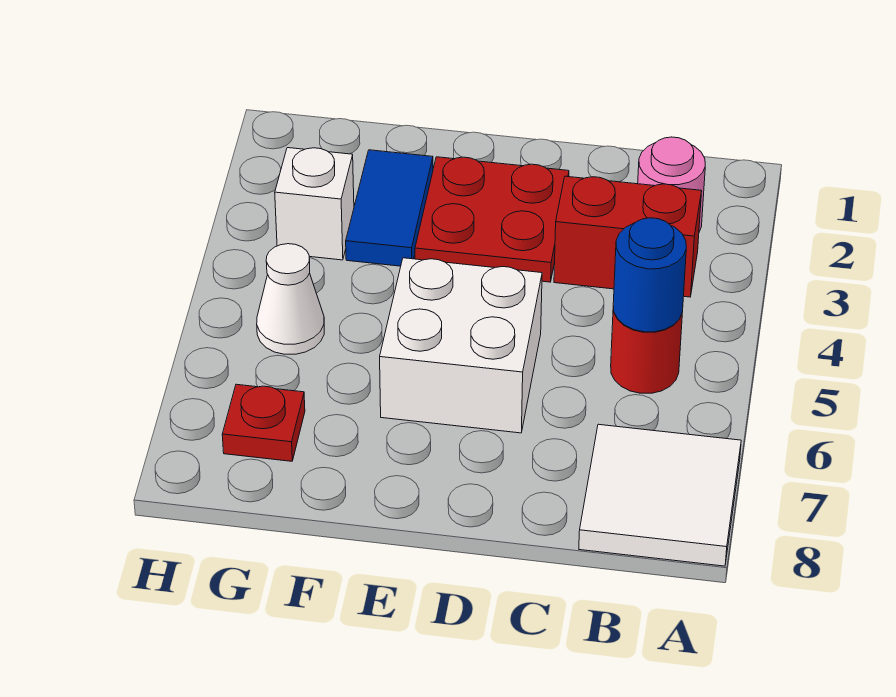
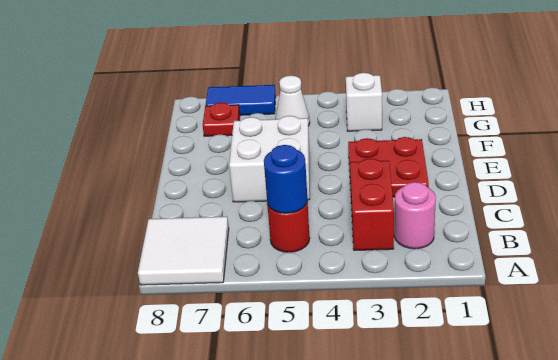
blue tile F2:F3 level 1 -> blue tile H6:H7 level 1

